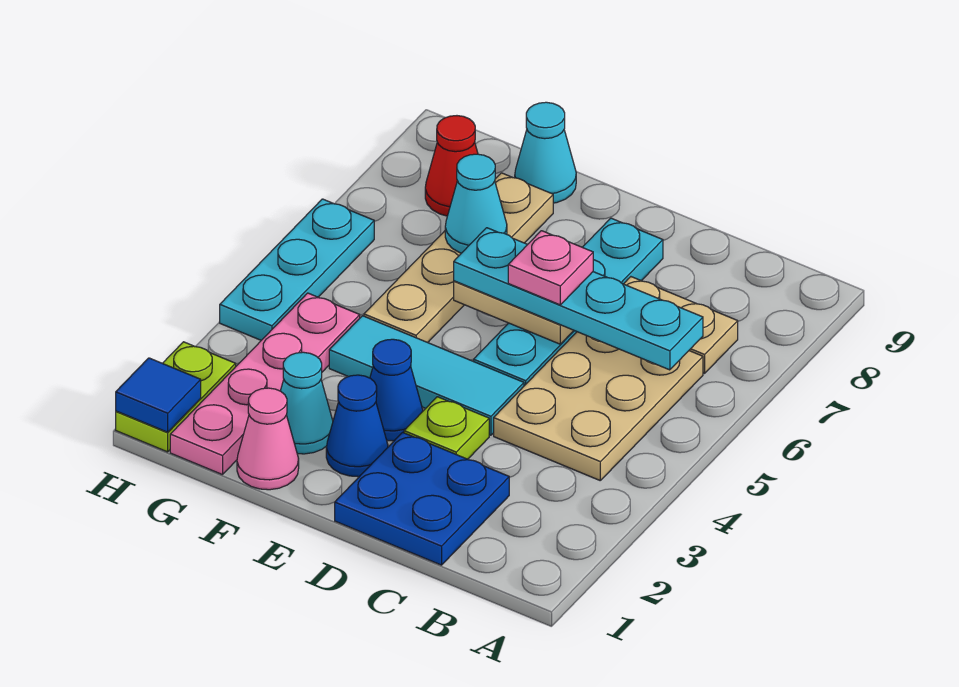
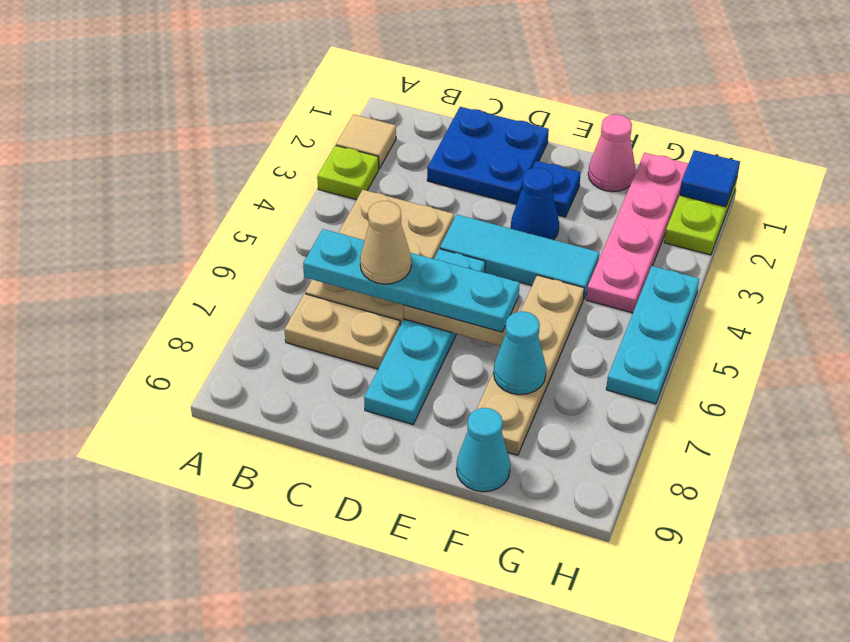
none -> tan tile A2 level 1
none -> tan cone C6 level 4
lime plate D3 level 1 -> lime plate A3 level 1
pink plate D6 level 4 -> none
blue cone E2 level 1 -> blue plate E2 level 1
cyan cone F2 level 1 -> none
red cone G8 level 1 -> none

